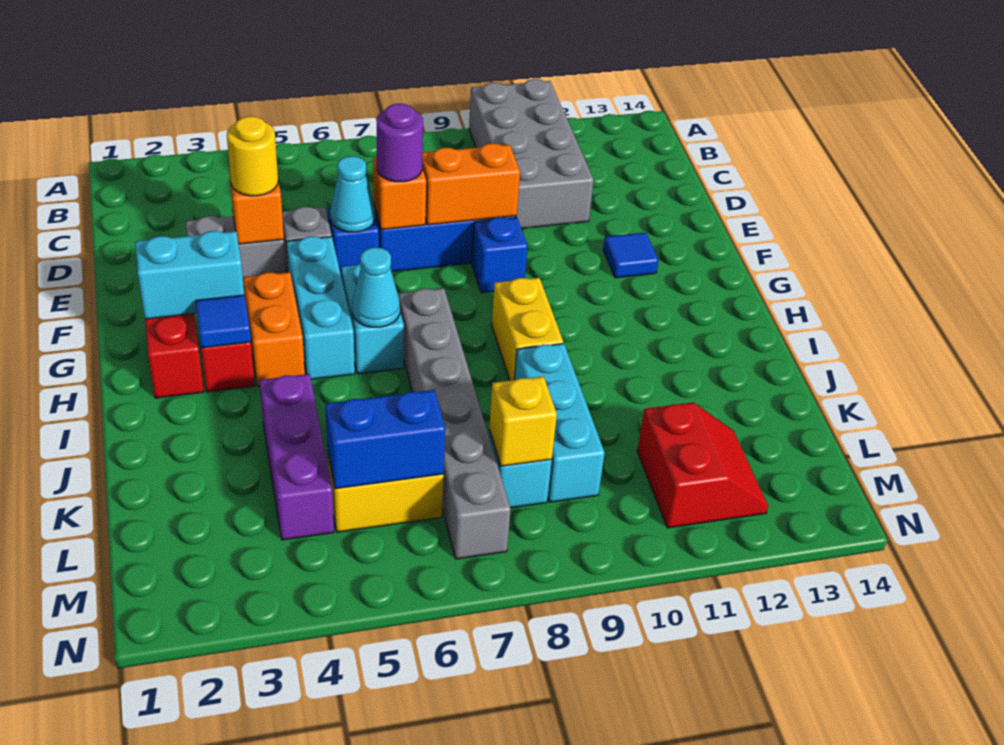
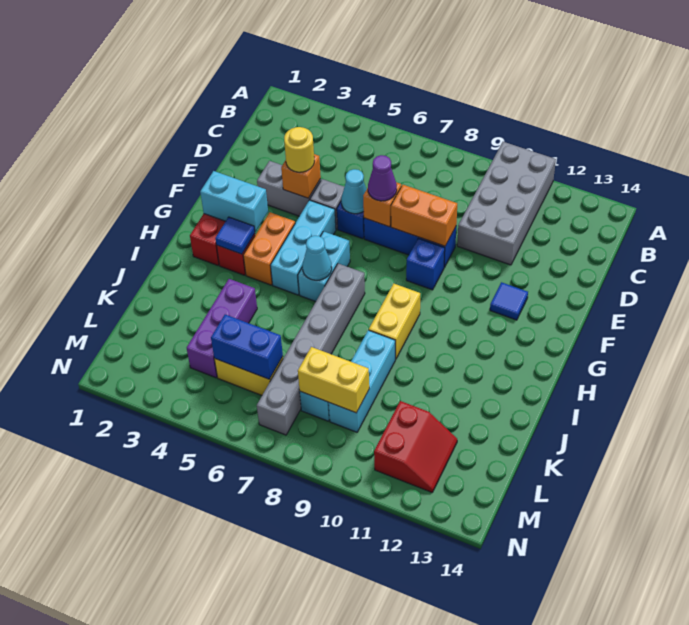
purple round brick E7 level 3 -> purple cone E7 level 3
yellow brick L8 level 2 -> yellow brick L8:L9 level 2

